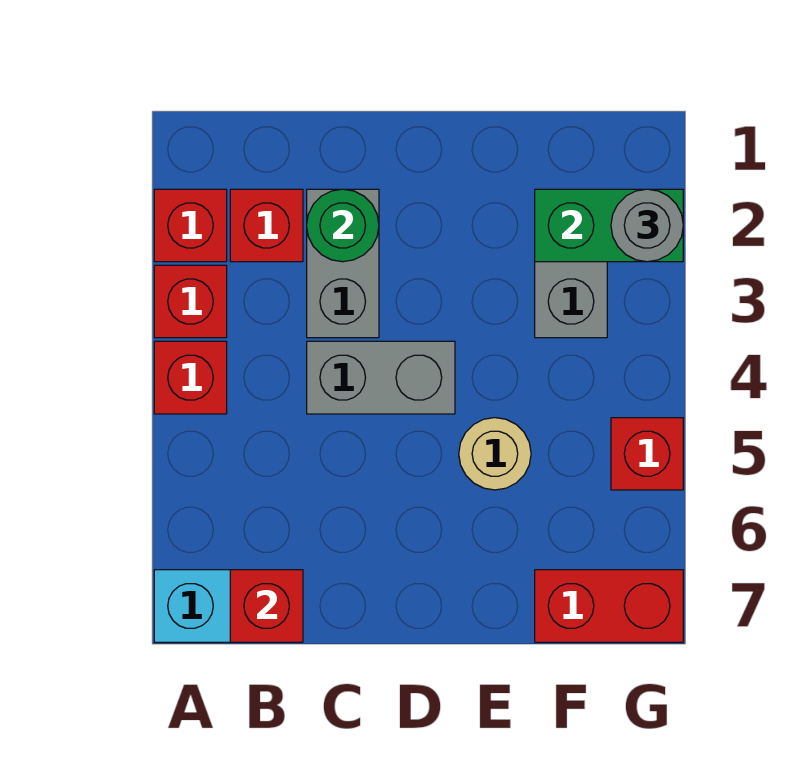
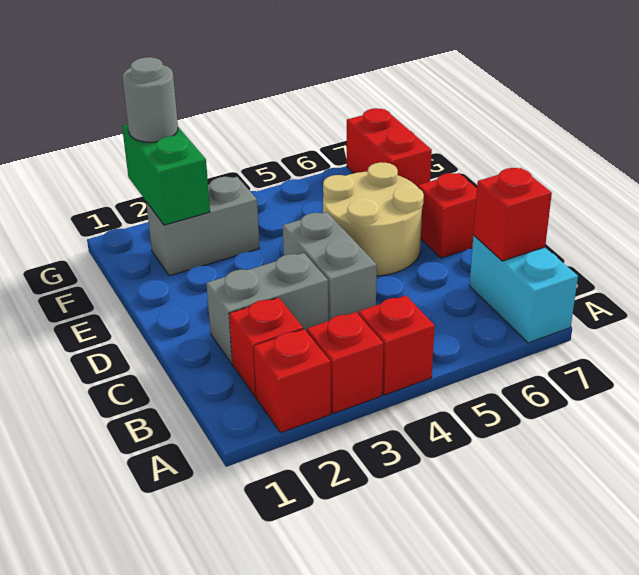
green round brick C2 level 2 -> none
tan round brick E5 level 1 -> tan round brick D5:E6 level 1
red brick G5 level 1 -> red brick D7 level 1

